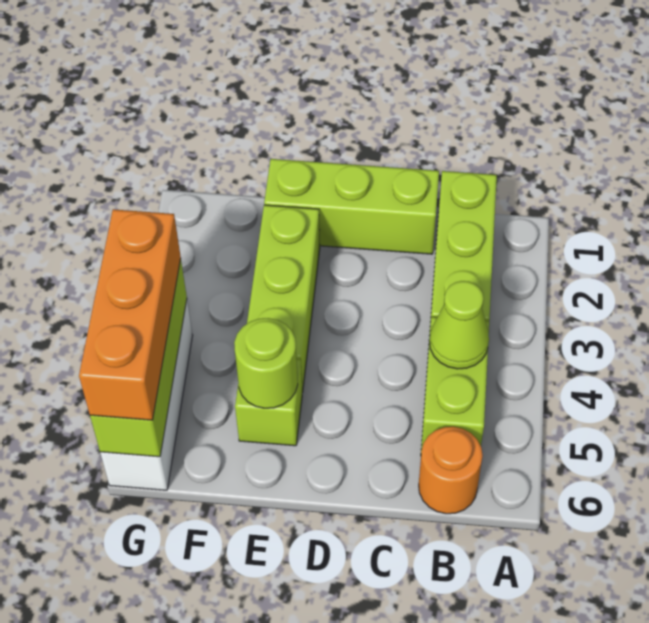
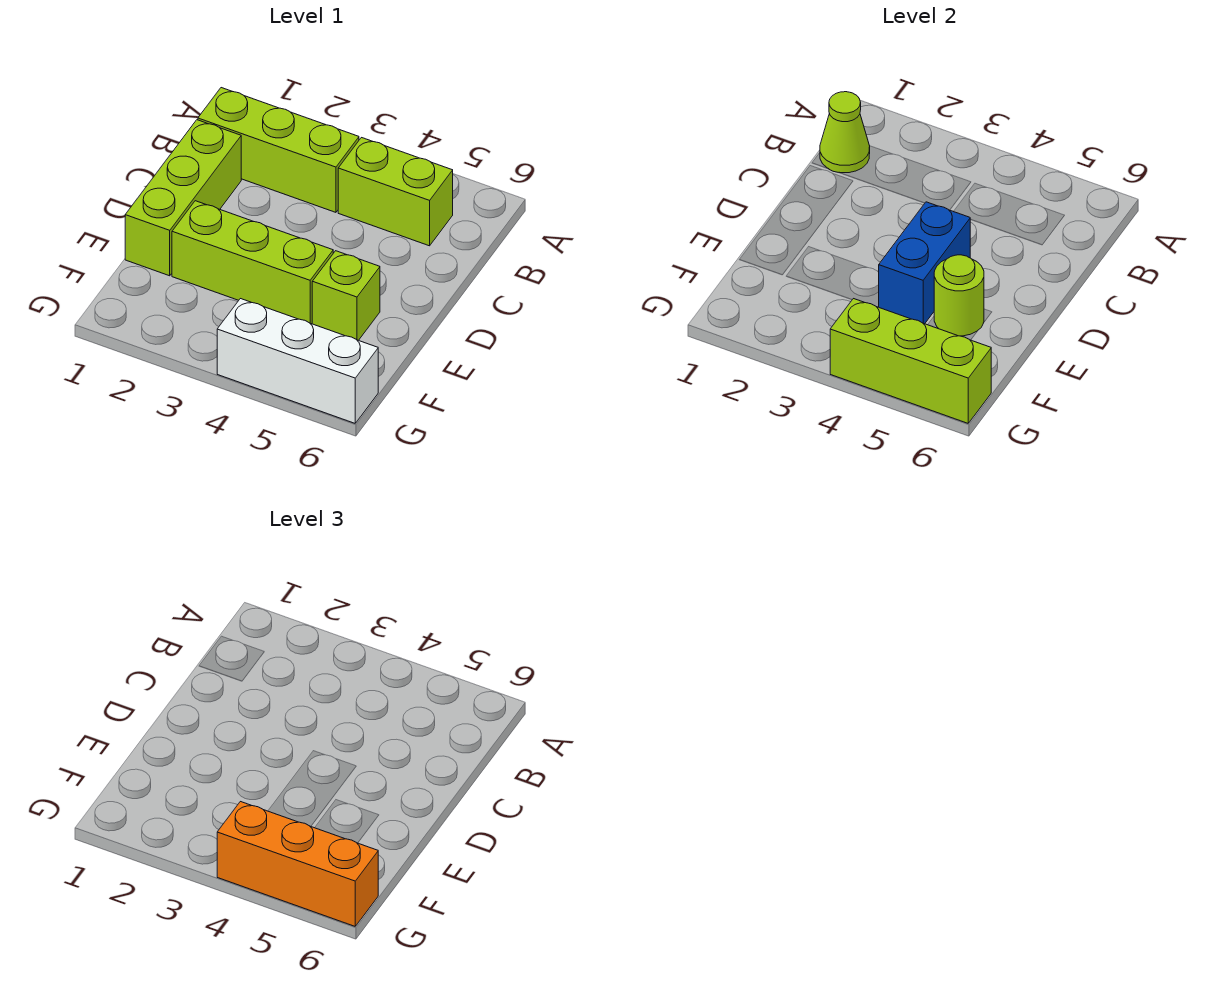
lime cone B4 level 2 -> lime cone B1 level 2
orange round brick B6 level 1 -> none
none -> blue brick D4:E4 level 2

